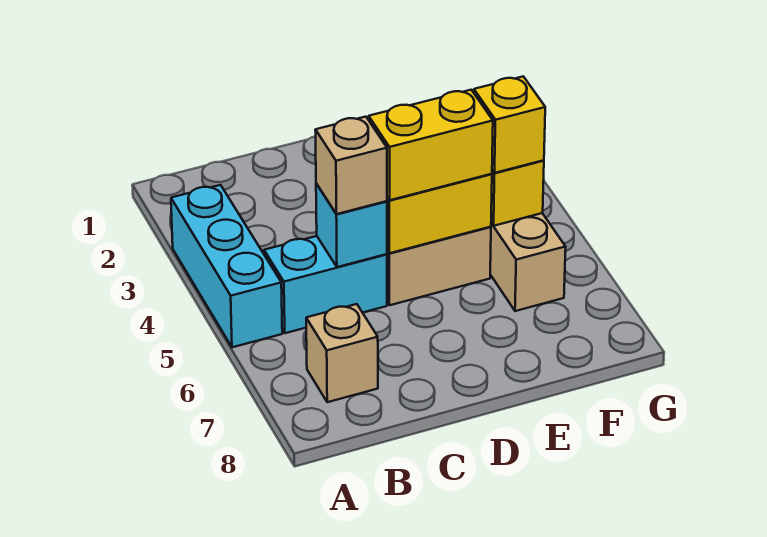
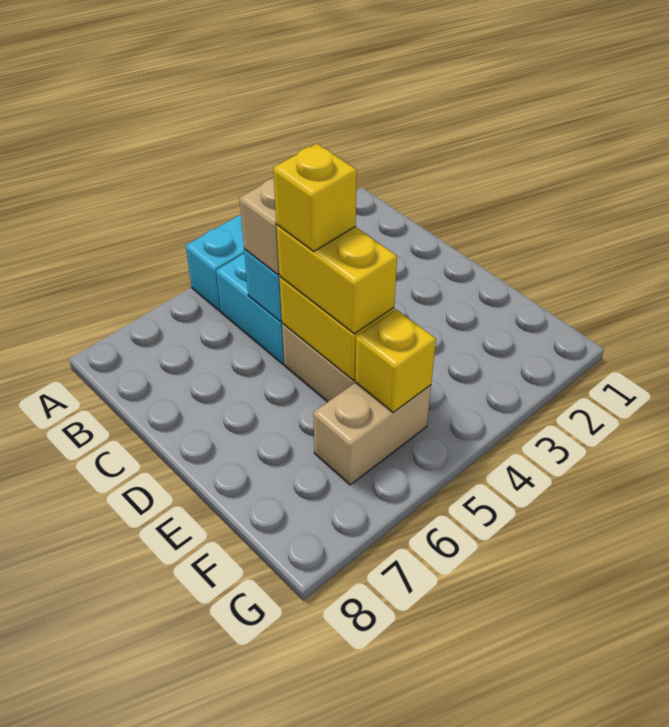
tan brick B7 level 1 -> none
yellow brick F5 level 3 -> yellow brick D5 level 4

